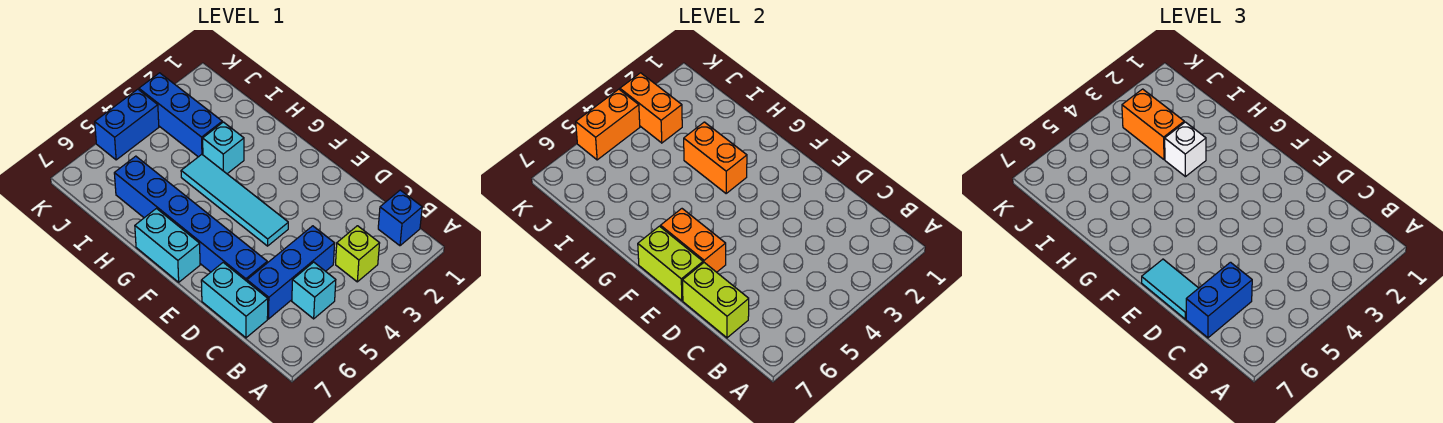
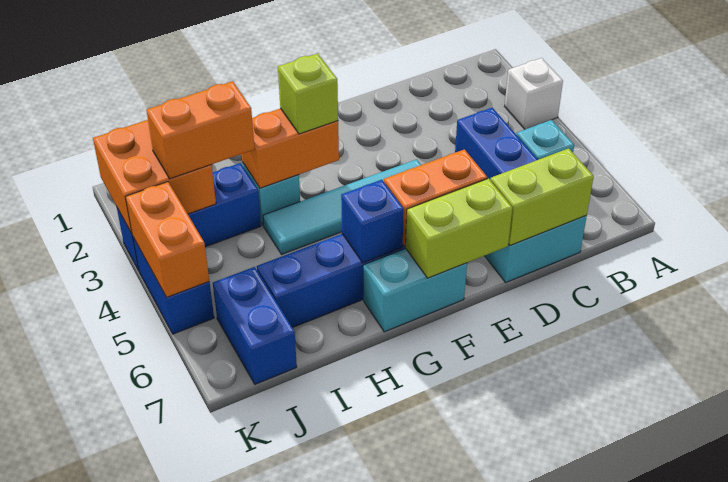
blue brick B1 level 1 -> blue brick G6 level 2
lime brick B3 level 1 -> lime brick G3 level 3
blue brick C6:C7 level 3 -> blue brick J6:J7 level 1
cyan tile D7:E7 level 3 -> none
white brick H3 level 3 -> white brick A3 level 1
orange brick J3:K3 level 2 -> orange brick J2:K3 level 2

